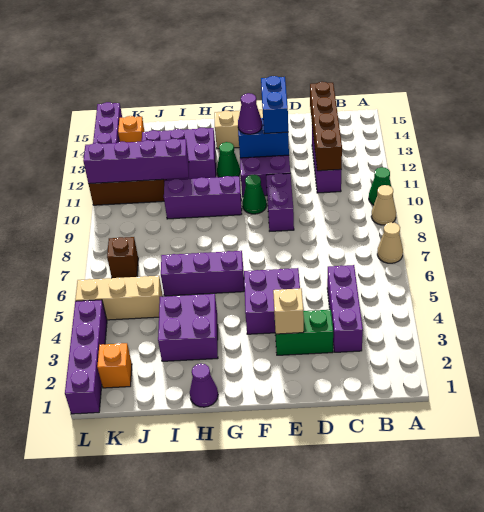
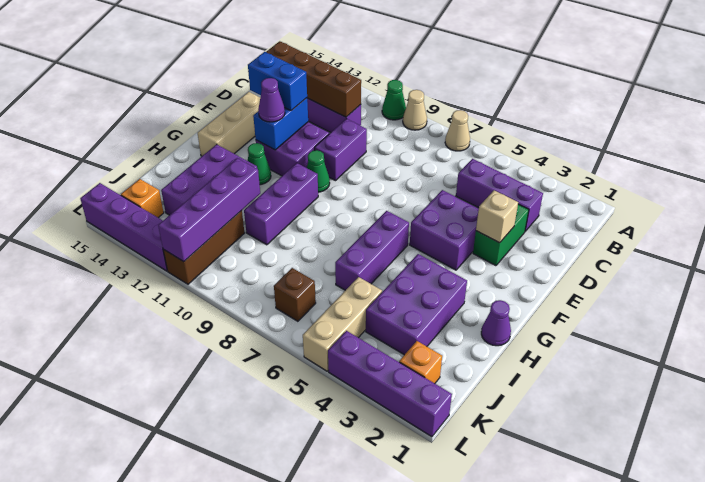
purple brick E9:E10 level 1 -> purple brick D10:E10 level 1
purple brick H3:I4 level 1 -> purple brick H3:J4 level 1

